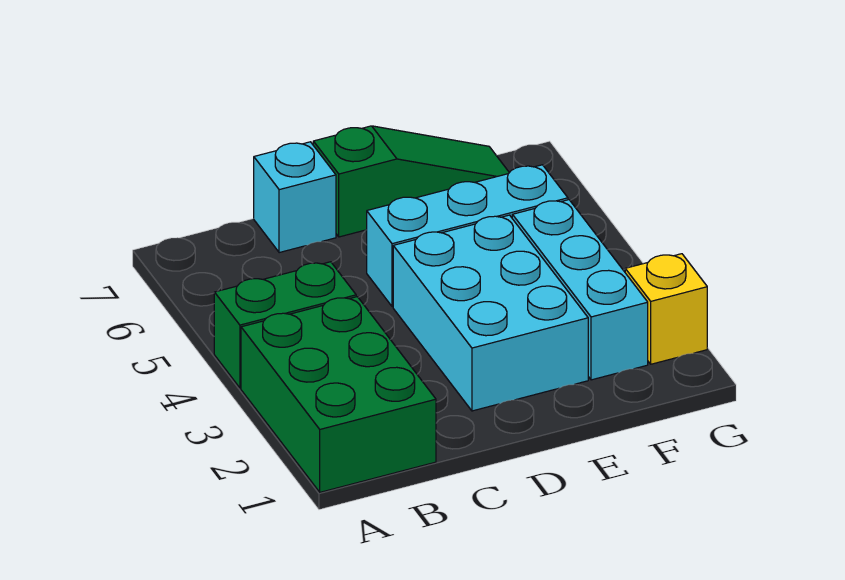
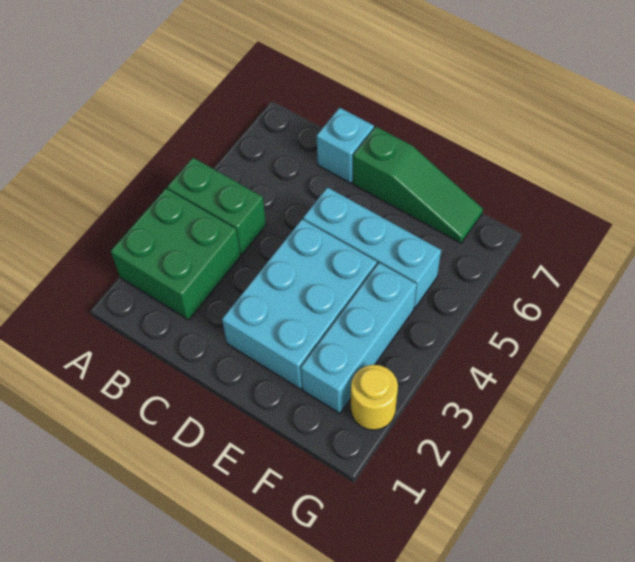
green brick A1:B3 level 1 -> green brick A2:B3 level 1
yellow brick G2 level 1 -> yellow round brick G2 level 1

